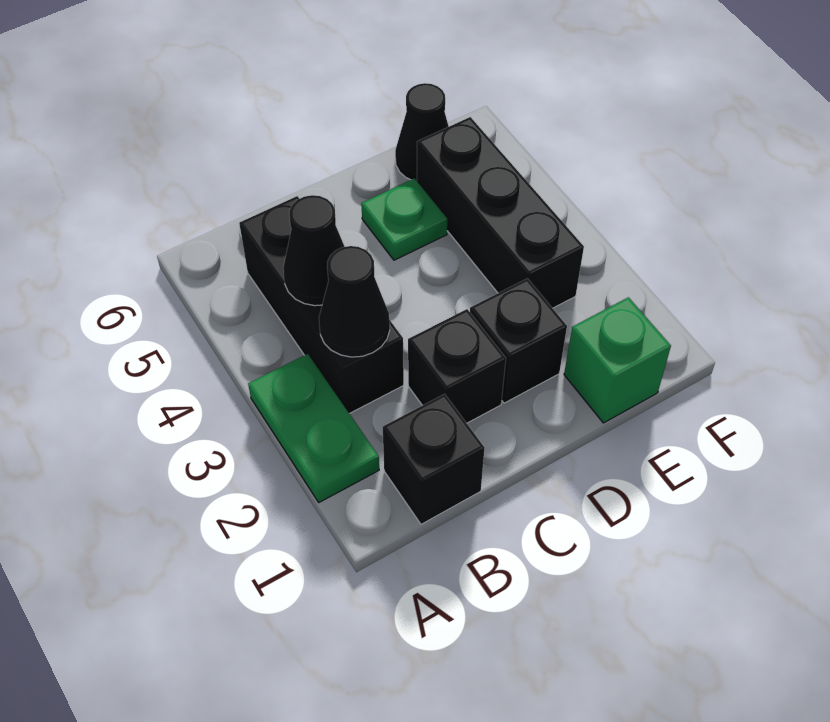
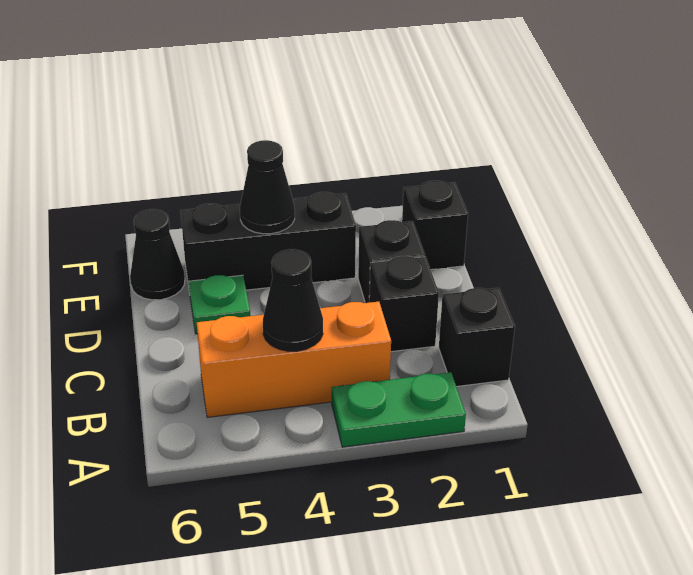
black brick B3:B5 level 1 -> orange brick B3:B5 level 1
black cone B3 level 2 -> black cone E4 level 2
green brick E1 level 1 -> black brick E1 level 1

